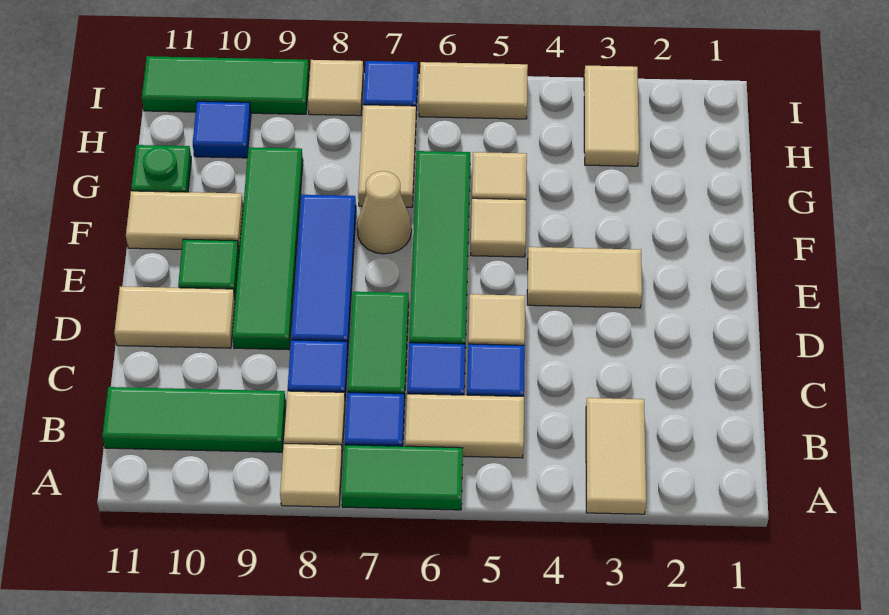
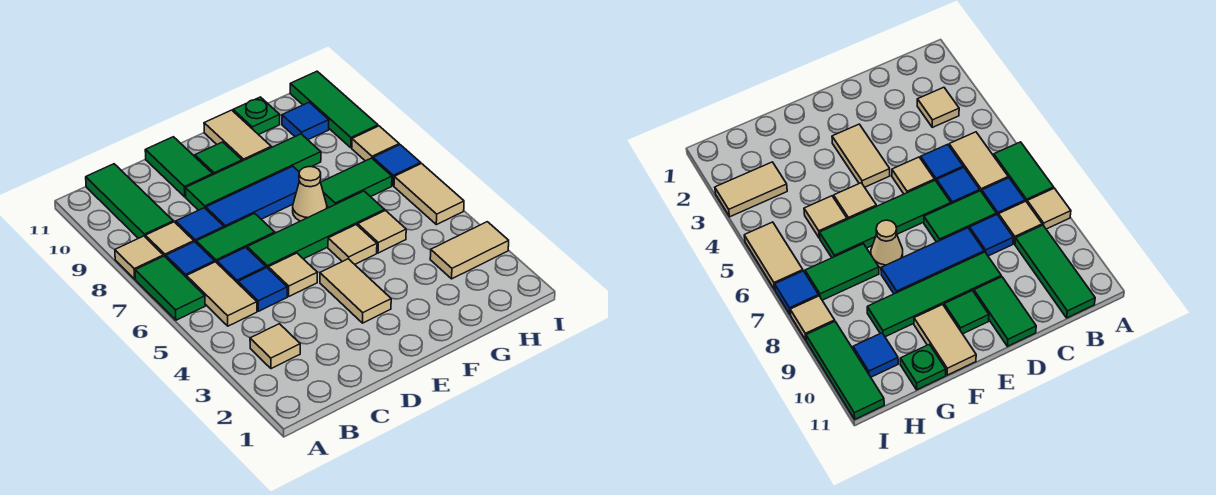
tan tile A3:B3 level 1 -> tan tile B3 level 1
tan tile D10:D11 level 1 -> green tile D10:D11 level 1
tan tile G7:H7 level 1 -> green tile G7:H7 level 1

